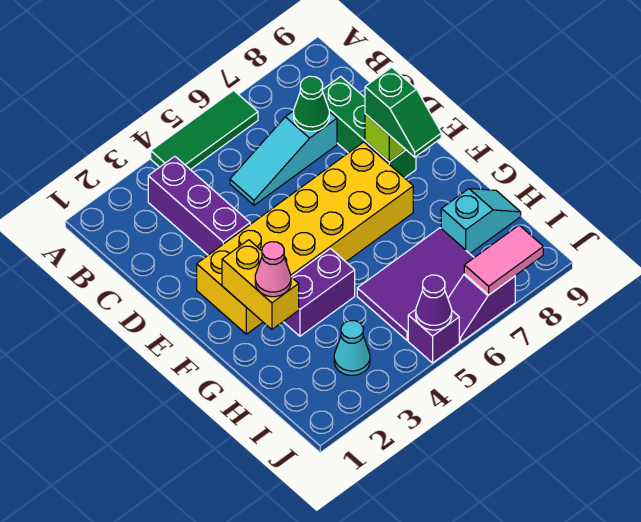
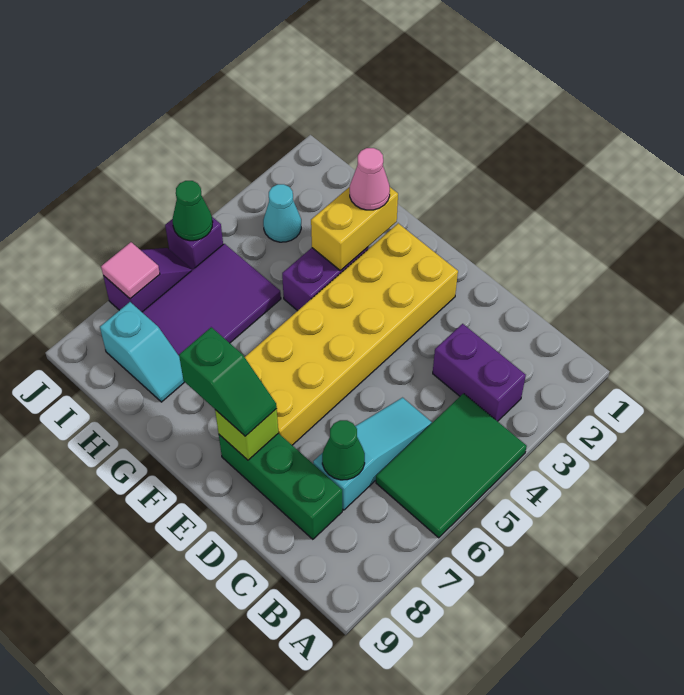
green tile A4:A6 level 1 -> green tile A4:B6 level 1
purple brick B3:D3 level 1 -> purple brick B3:C3 level 1
green slope E8:F8 level 3 top E -> green slope E8:F8 level 3 top F
yellow brick F2:G2 level 2 -> yellow brick G2:G3 level 2
cyan slope H8:H9 level 1 top 8 -> cyan slope H8:I8 level 1 top I
purple cone J5 level 2 -> green cone J5 level 2
pink tile J7:J8 level 2 -> pink tile J7 level 2

